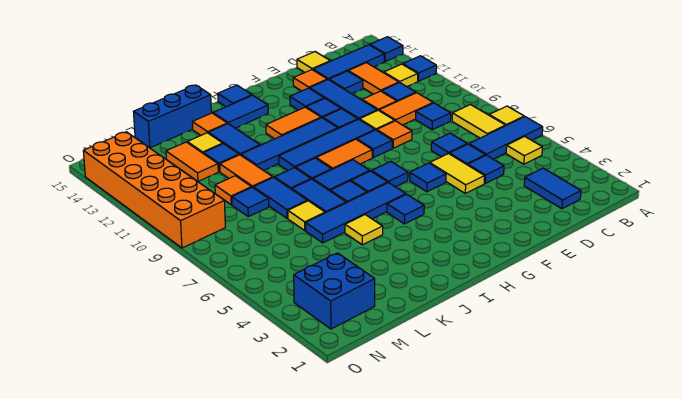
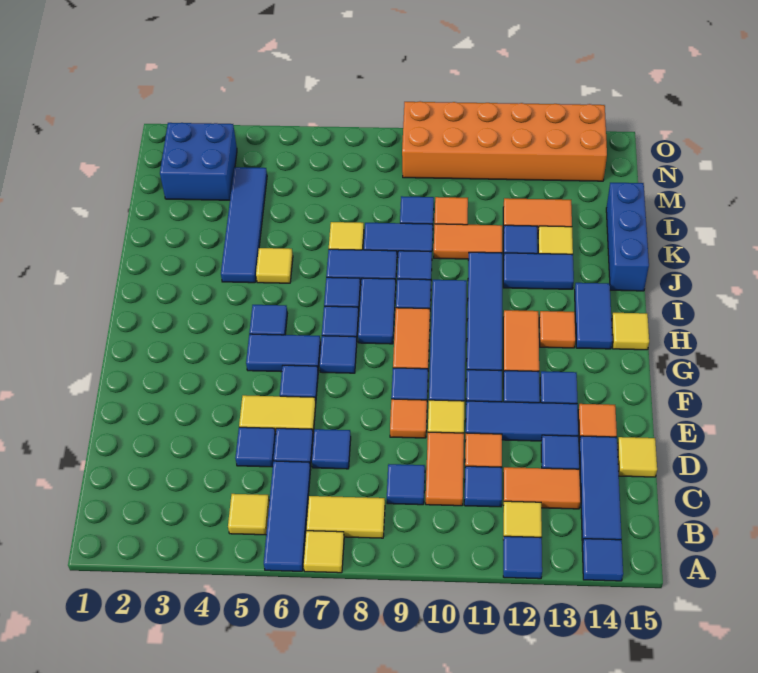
blue tile C2:C3 level 1 -> blue tile G5:G6 level 1
blue tile H6:K6 level 1 -> blue tile J4:M4 level 1
blue tile H15 level 1 -> yellow tile H15 level 1
orange tile J14 level 1 -> orange tile H13 level 1

